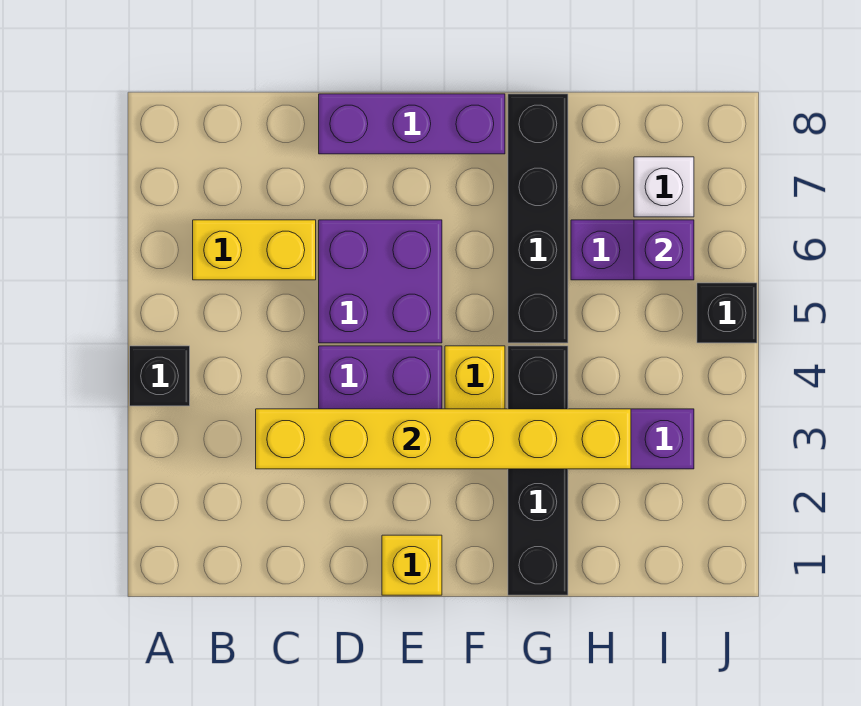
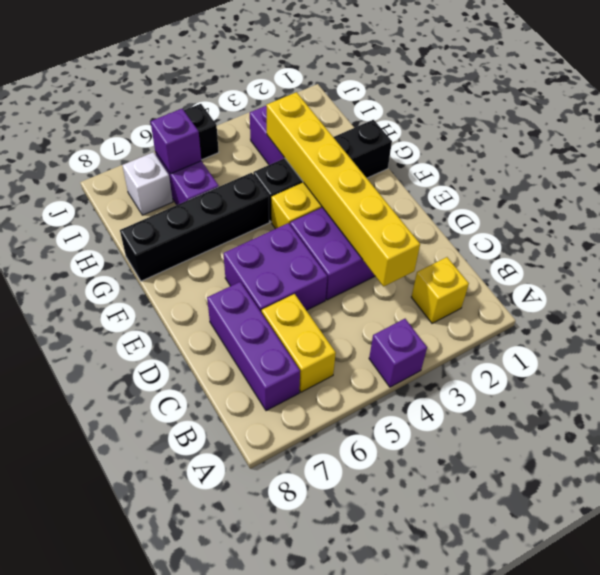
black brick A4 level 1 -> purple brick A4 level 1
purple brick D8:F8 level 1 -> purple brick B7:D7 level 1
yellow brick E1 level 1 -> yellow brick B2 level 1

